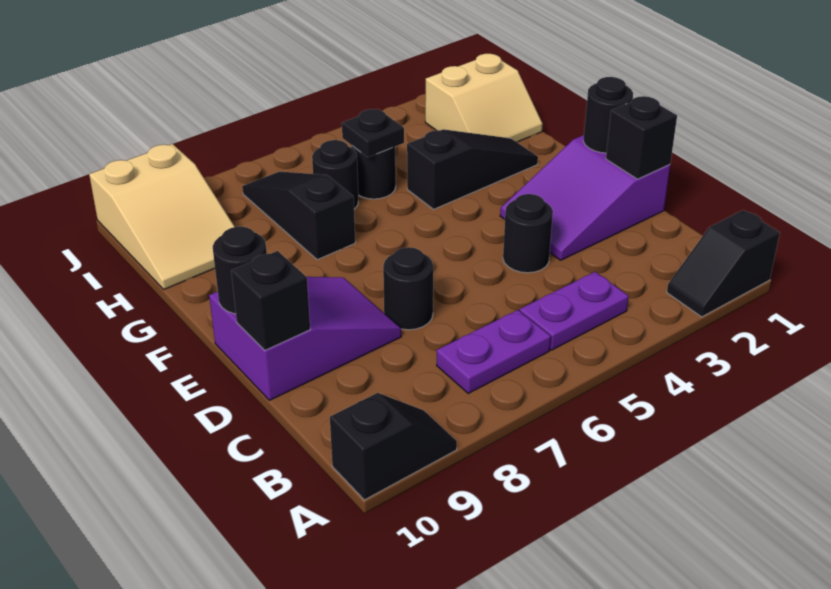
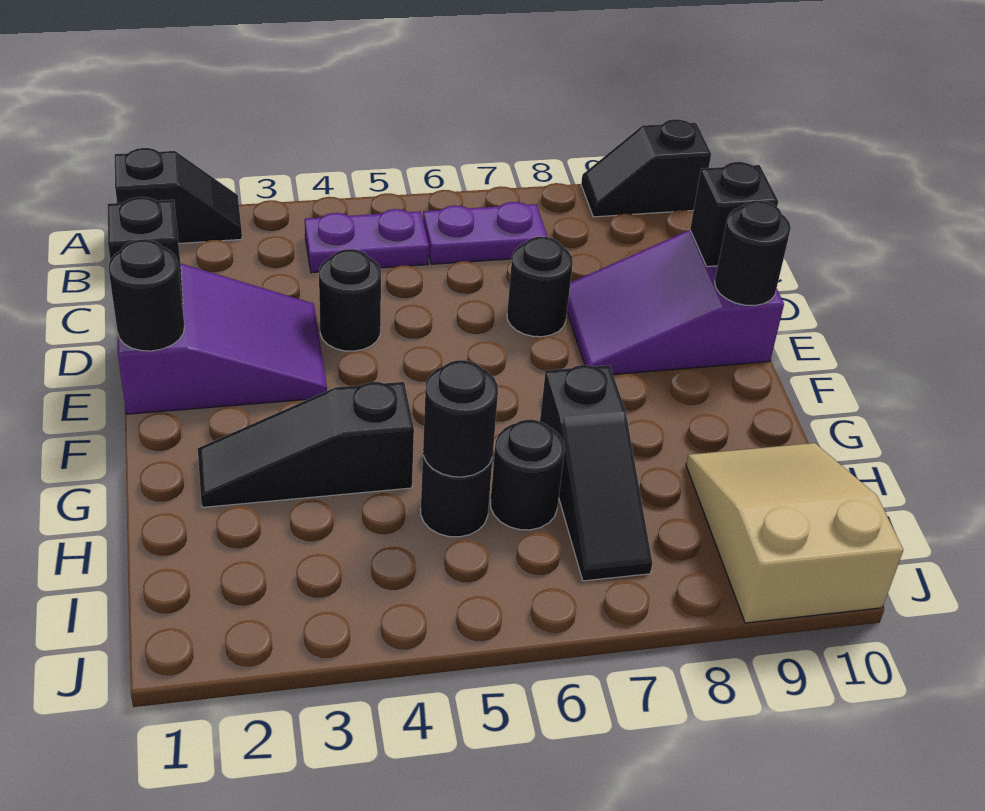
tan slope H1:I2 level 1 top I -> none
black plate H5 level 2 -> black round brick H5 level 2

